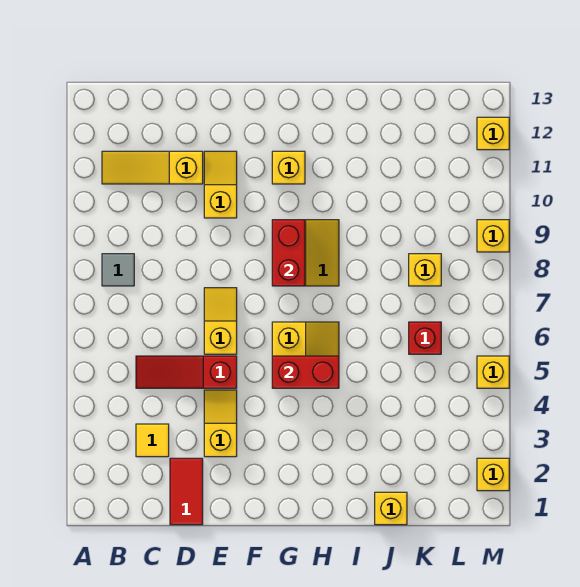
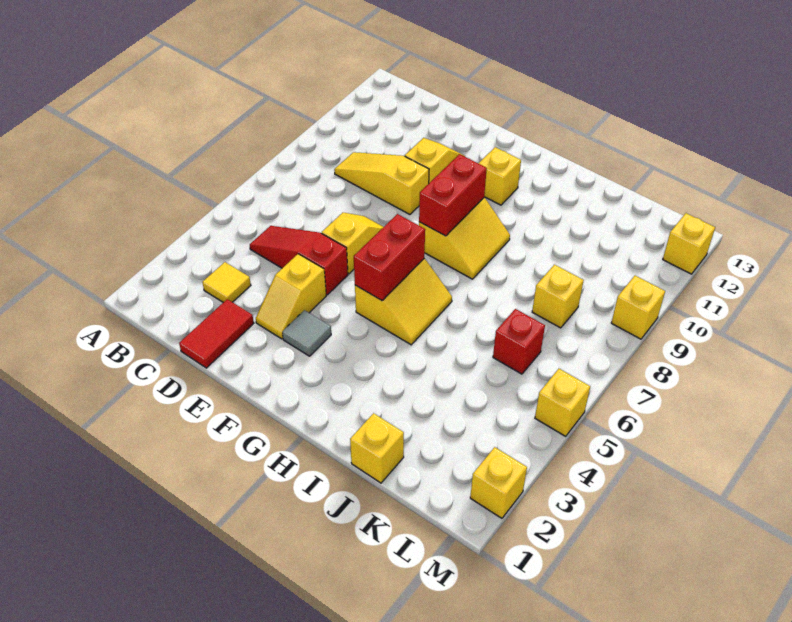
grey tile B8 level 1 -> grey tile F3 level 1
yellow slope B11:D11 level 1 top D -> yellow slope C9:E9 level 1 top E
yellow slope E3:E4 level 1 top 3 -> yellow slope E3:E4 level 1 top 4
red brick G5:H5 level 2 -> red brick G5:G6 level 2

